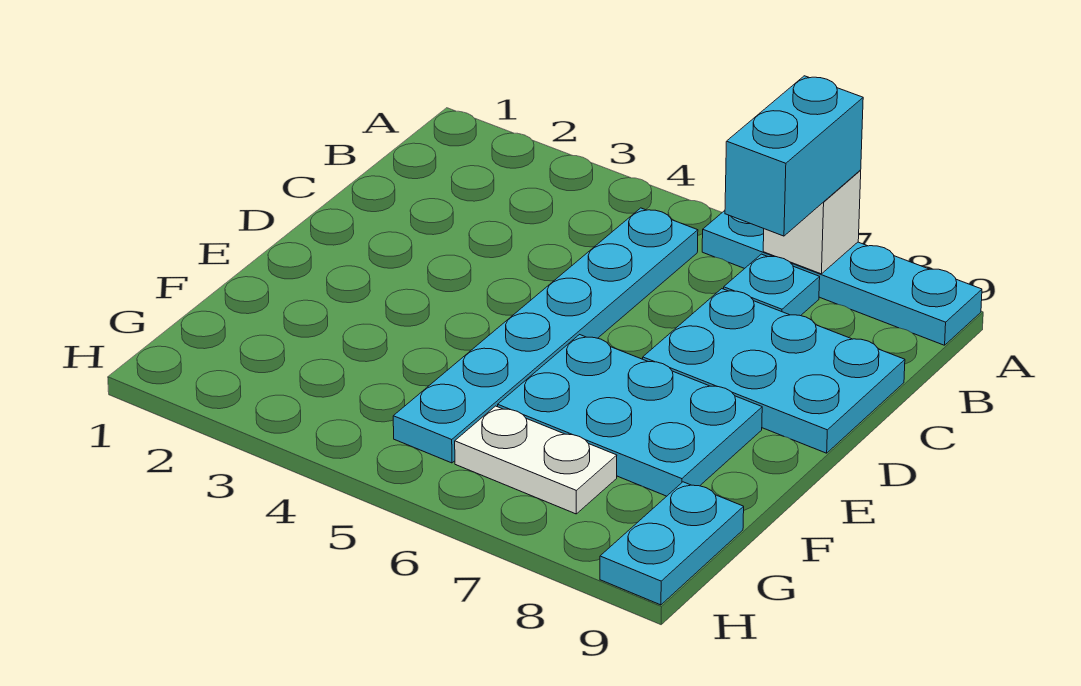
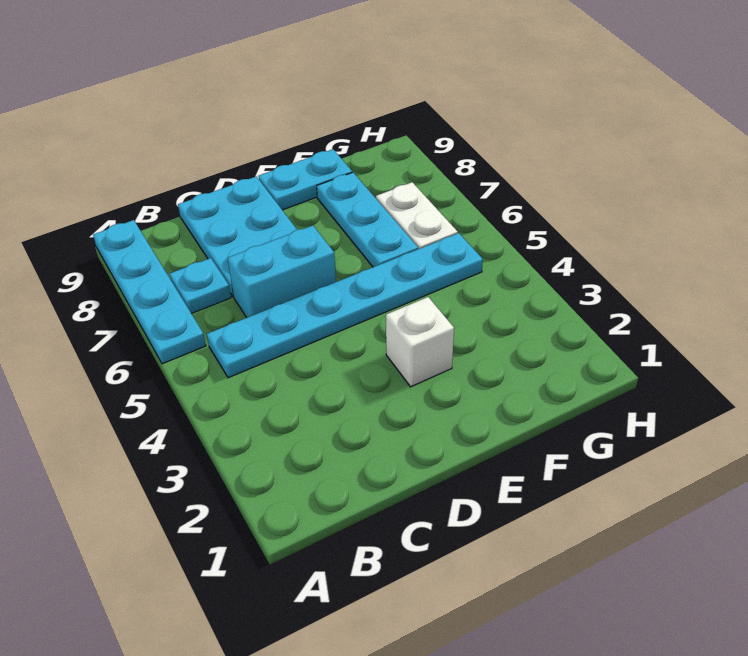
white brick A7 level 2 -> white brick E3 level 1
cyan brick A7:B7 level 3 -> cyan brick C6:D6 level 1
cyan plate E6:F8 level 1 -> cyan plate F6:F8 level 1
cyan plate G9:H9 level 1 -> cyan plate E9:F9 level 1

